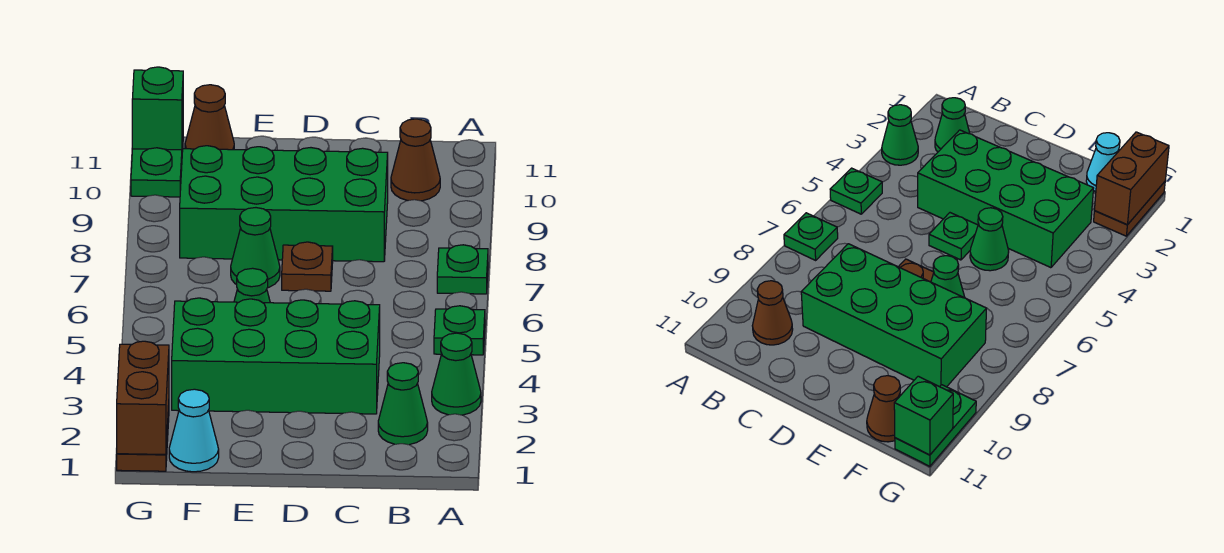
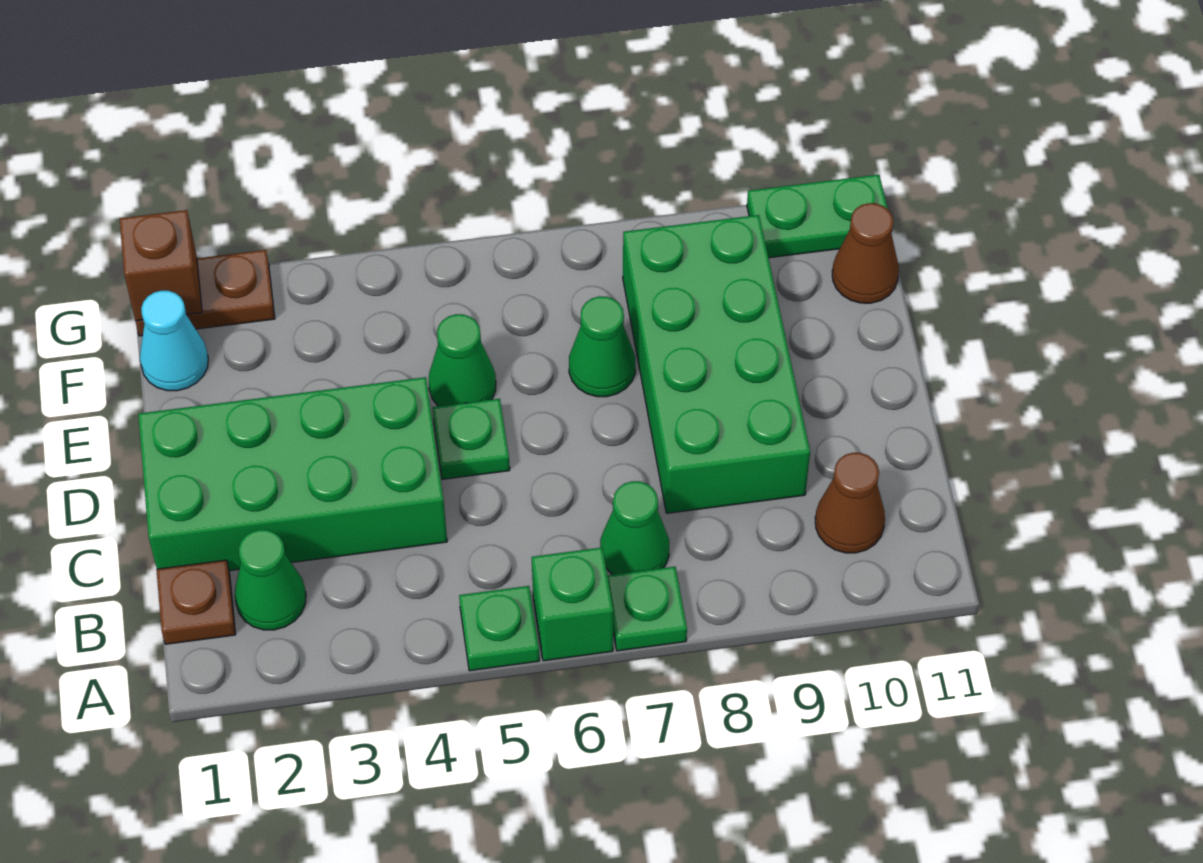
green cone A3 level 1 -> green cone B7 level 1
green brick C3:F4 level 1 -> green brick C1:D4 level 1
brown plate D7 level 1 -> brown plate B1 level 1
brown brick G1:G2 level 2 -> brown brick G1 level 2
green brick G11 level 2 -> green brick A6 level 1

